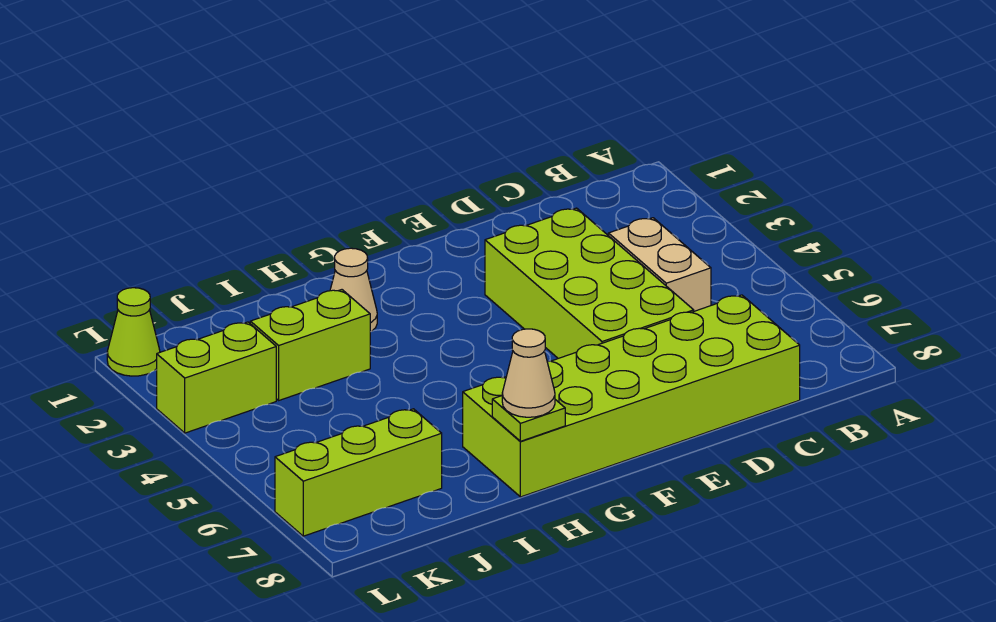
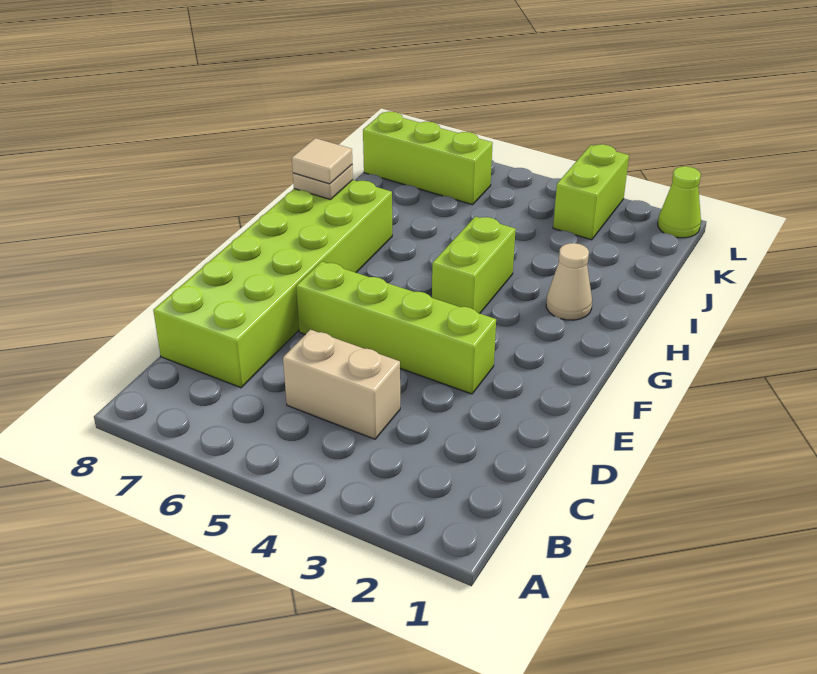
lime brick D3:E6 level 1 -> lime brick E3:E6 level 1
lime plate H8 level 2 -> tan plate H8 level 2
tan cone H8 level 3 -> tan tile H8 level 3
lime brick I3:J3 level 1 -> lime brick G4:H4 level 1
lime brick J7:L7 level 1 -> lime brick K6:K8 level 1

